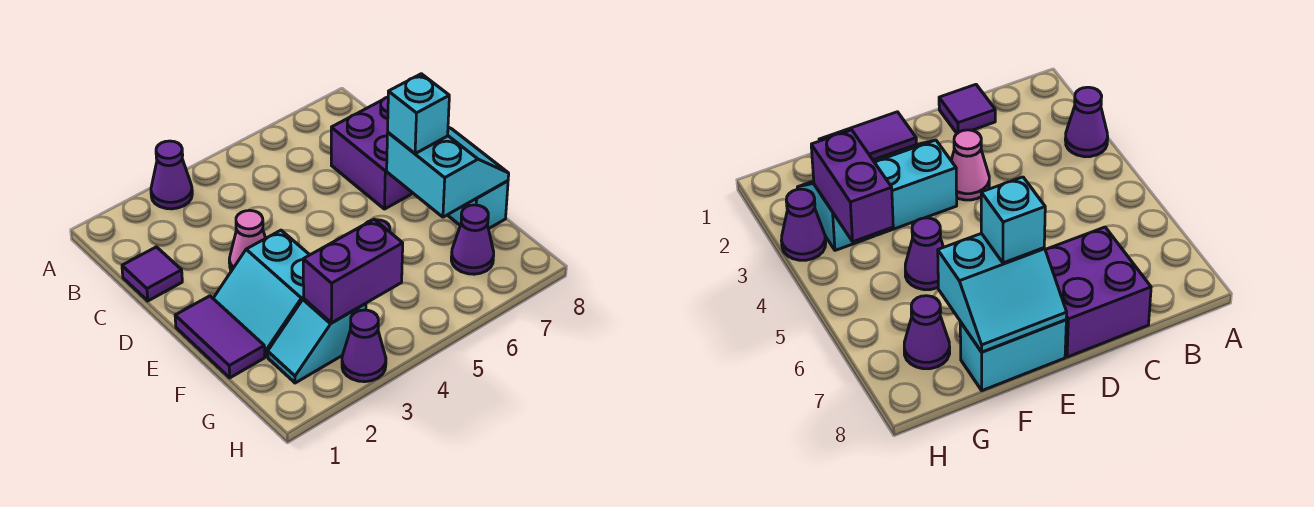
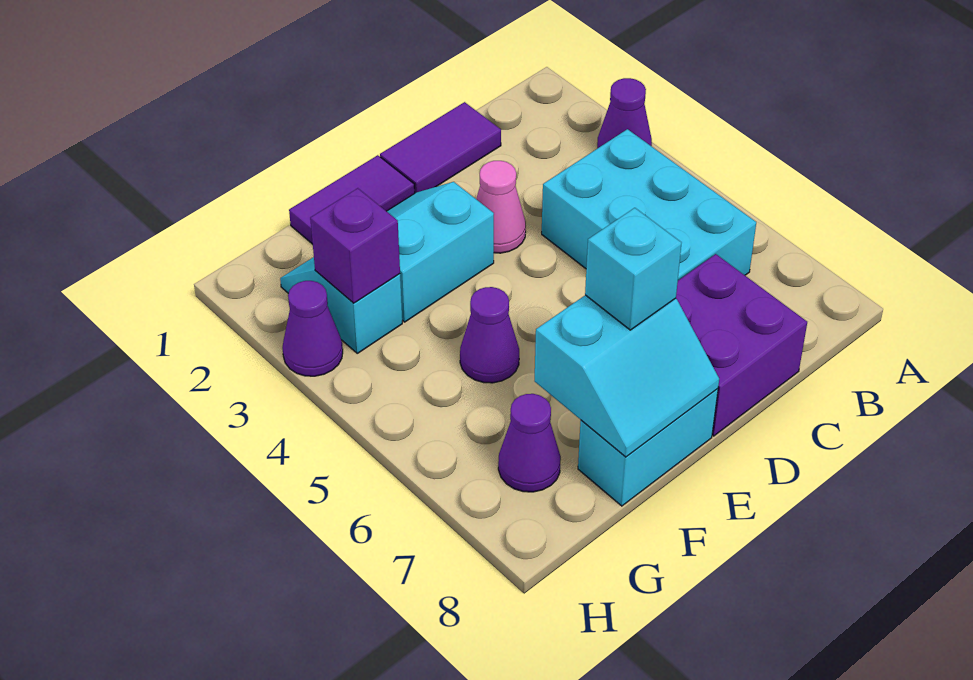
none -> cyan brick B4:C6 level 1
purple tile C1 level 1 -> purple tile C1:D1 level 1
purple brick G3:G4 level 2 -> purple brick G3 level 2

